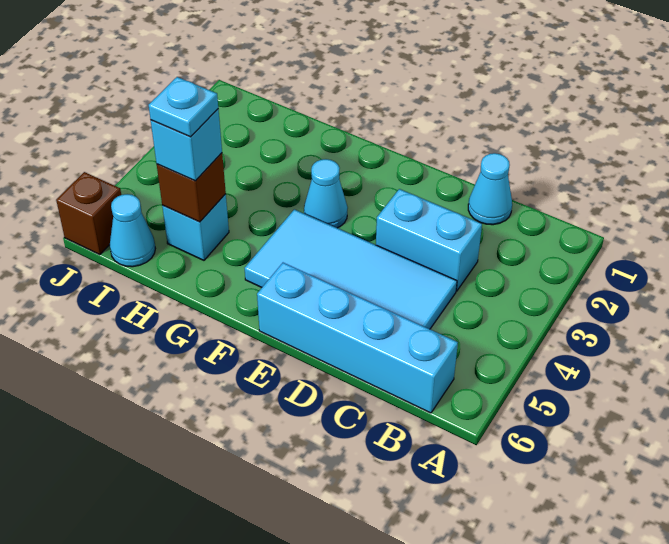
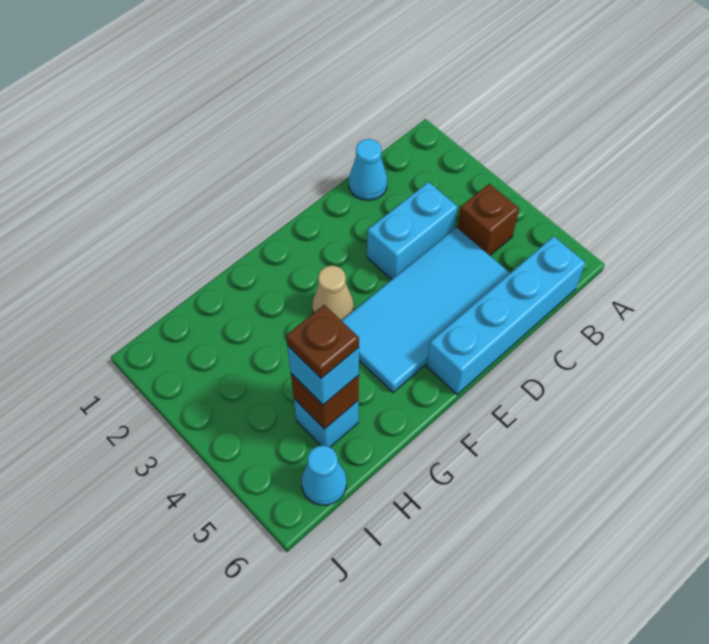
cyan cone F3 level 1 -> tan cone F3 level 1
cyan plate H5 level 4 -> brown plate H5 level 4
brown brick J6 level 1 -> brown brick B4 level 1

